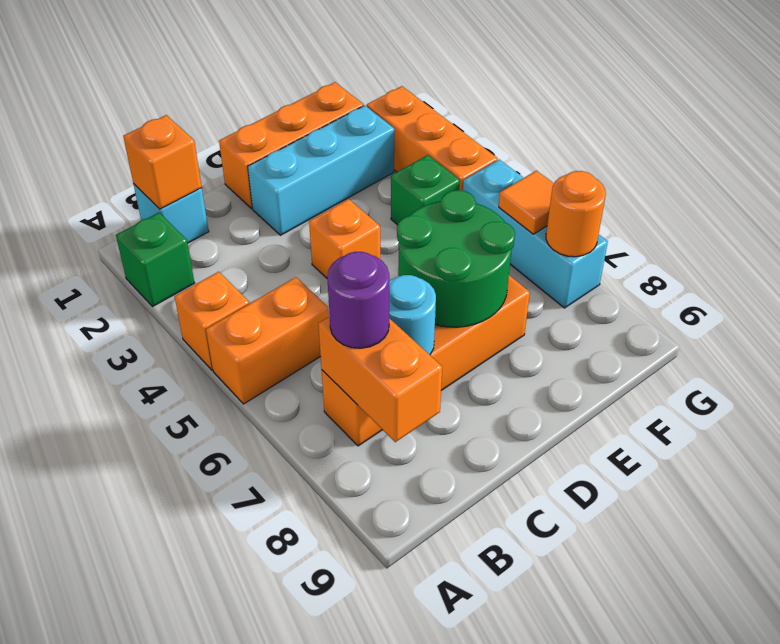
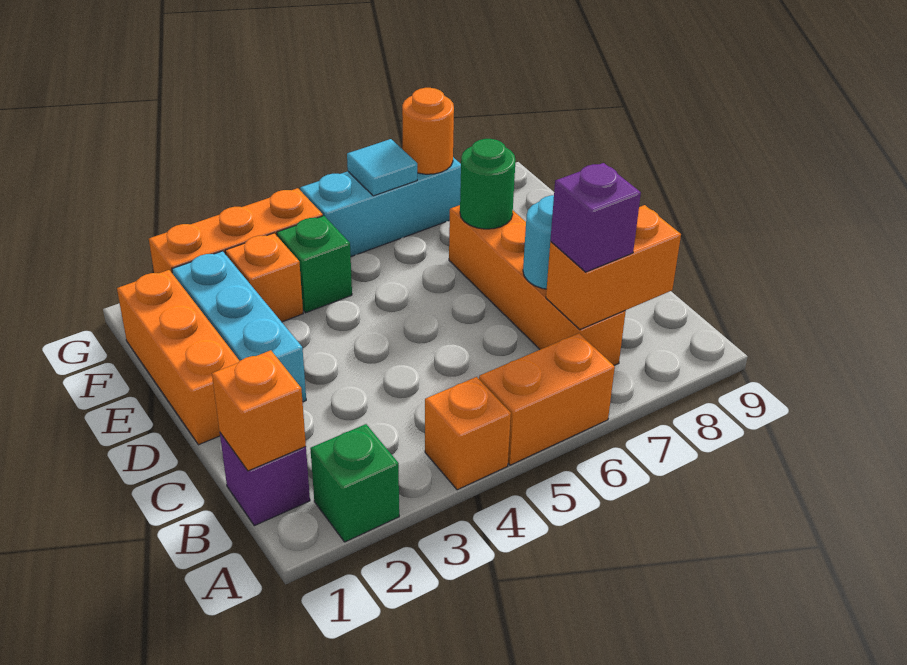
orange brick A5:B5 level 1 -> orange brick A5:A6 level 1
cyan brick B1 level 1 -> purple brick B1 level 1
purple round brick B7 level 3 -> purple brick B7 level 3
orange brick D4 level 1 -> orange brick F3 level 1
green round brick D6:E7 level 2 -> green round brick E7 level 2
orange tile G6 level 2 -> cyan tile G6 level 2

